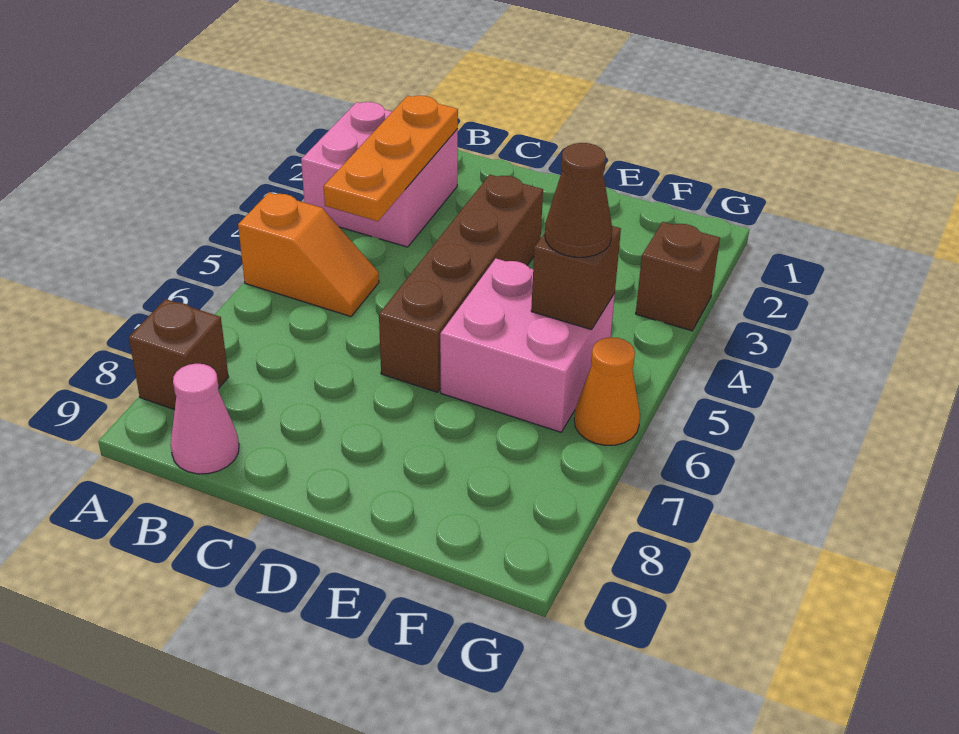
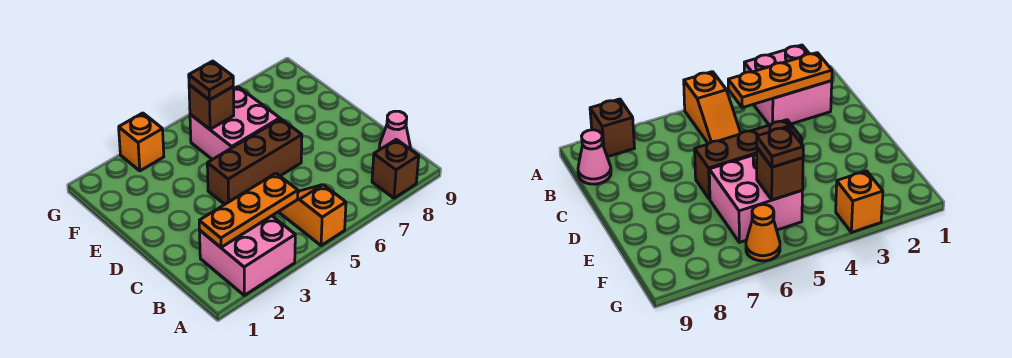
brown brick D3:D6 level 1 -> brown brick D4:D6 level 1
brown cone F5 level 3 -> brown plate F5 level 3
brown brick G3 level 1 -> orange brick G3 level 1

